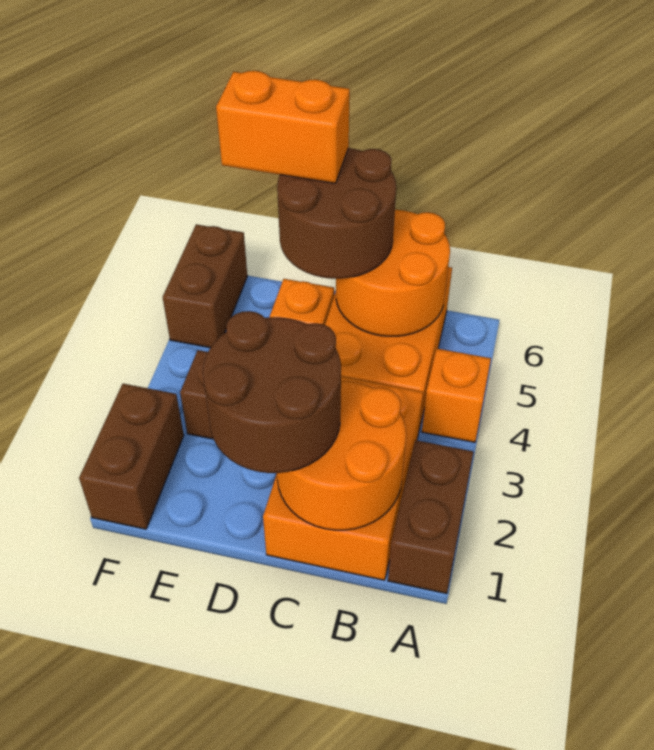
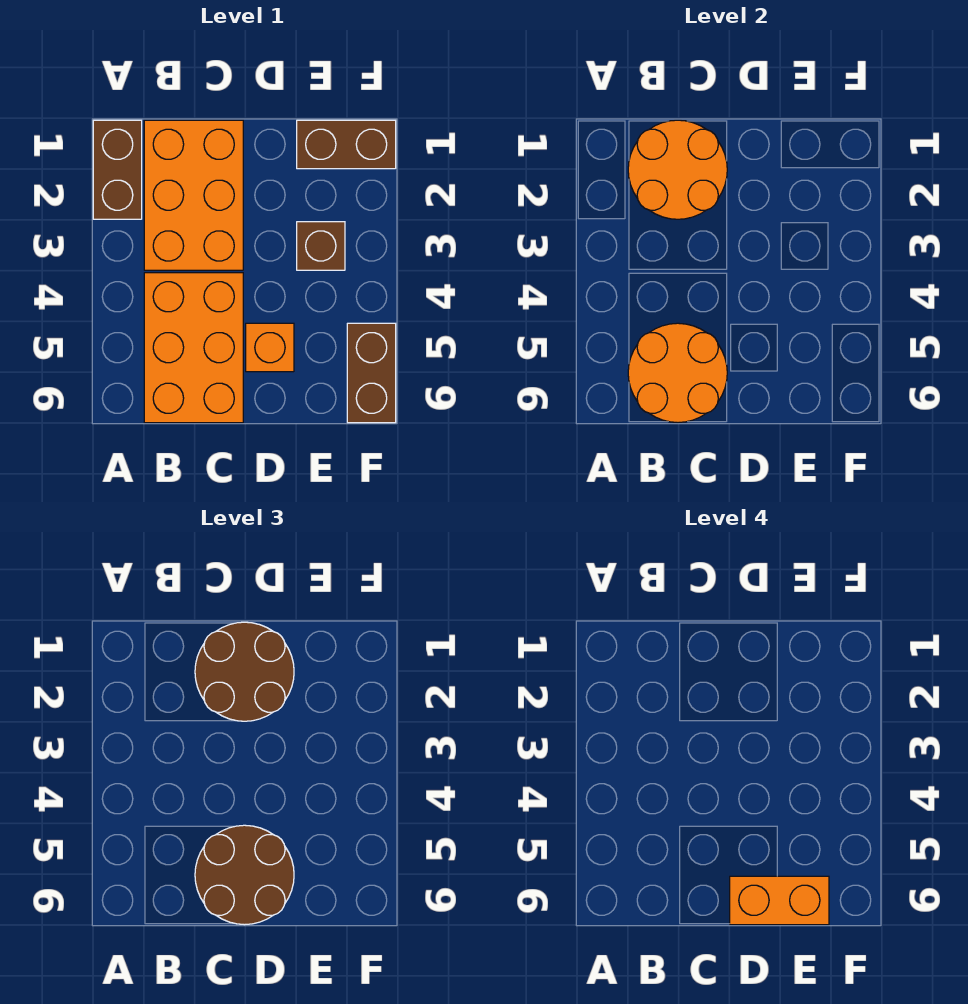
orange brick A4 level 1 -> none
brown brick F1:F2 level 1 -> brown brick E1:F1 level 1

